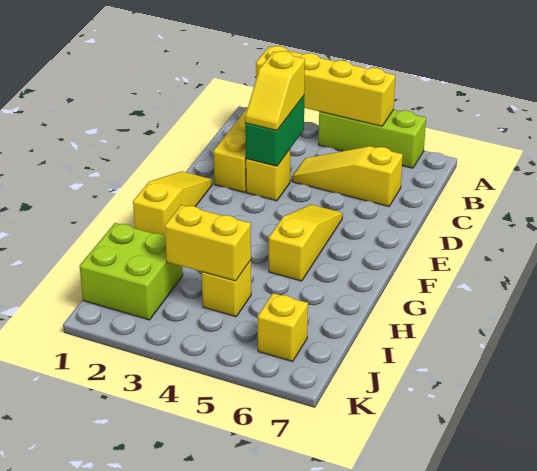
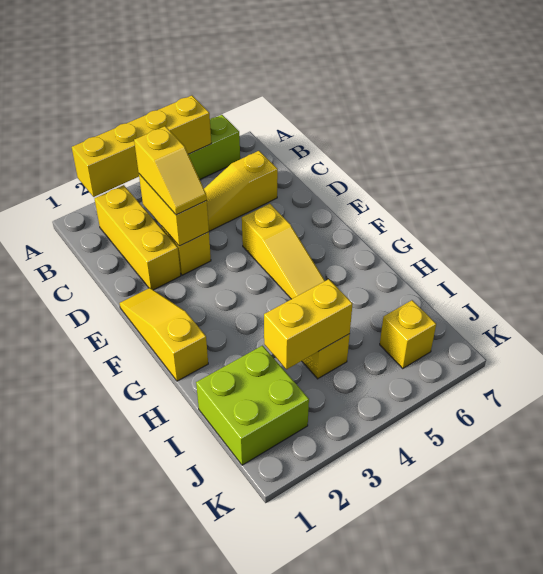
green brick C3:D3 level 2 -> yellow brick C3:D3 level 2
yellow slope E5:G5 level 1 top G -> yellow slope E5:G5 level 1 top E

